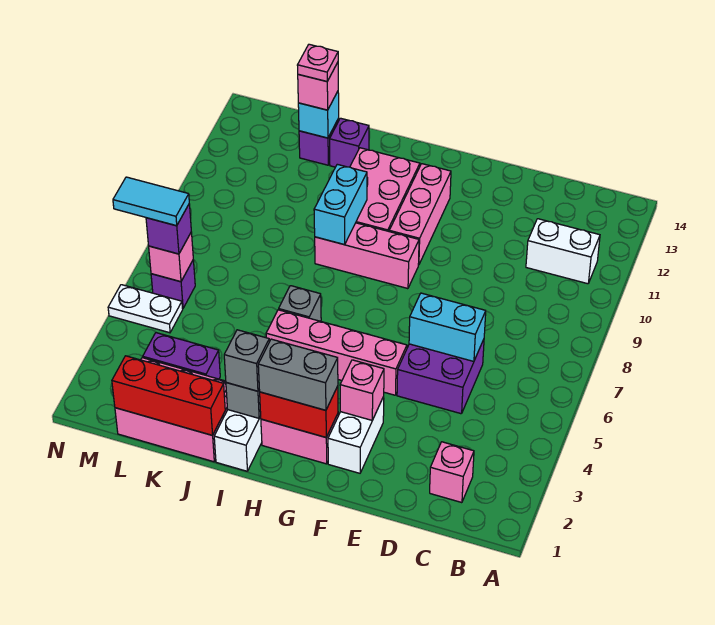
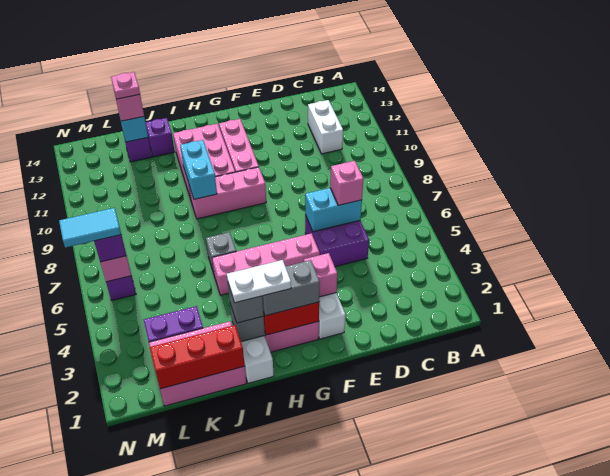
white brick B11:C11 level 1 -> white brick C11:C12 level 1
pink brick C2 level 1 -> pink brick D6 level 3
white plate M5:N5 level 1 -> white plate H2:I2 level 4

